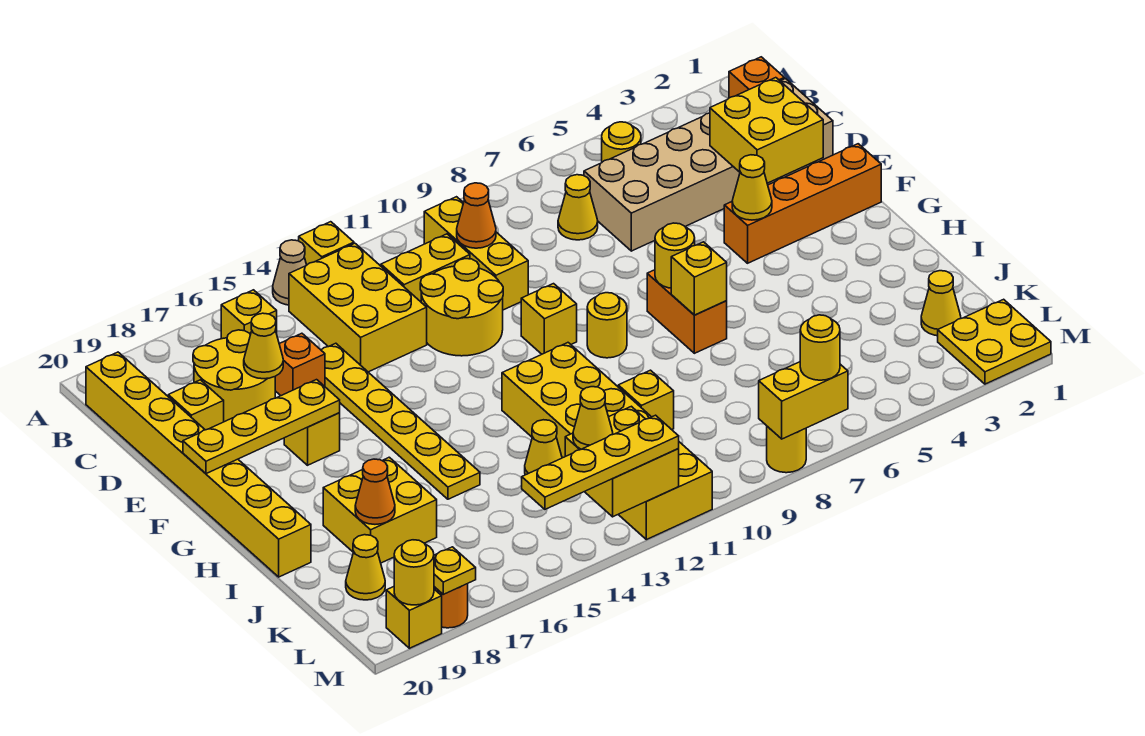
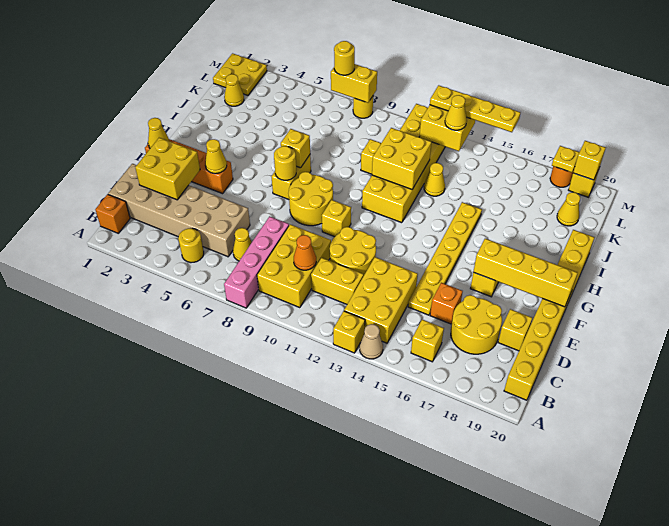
none -> pink brick A8:D8 level 1
yellow brick B10:D10 level 1 -> yellow brick B9:D10 level 1
yellow cone D17 level 2 -> yellow cone F1 level 2
yellow plate F17:F20 level 2 -> yellow brick F17:F20 level 2
orange brick G7:H7 level 1 -> yellow brick G7:H7 level 1
yellow round brick G9 level 1 -> yellow round brick F8:G9 level 1
yellow brick I17:J18 level 1 -> yellow brick I11:J12 level 2
orange cone J18 level 2 -> none
yellow round brick M19 level 2 -> yellow brick M19 level 2

